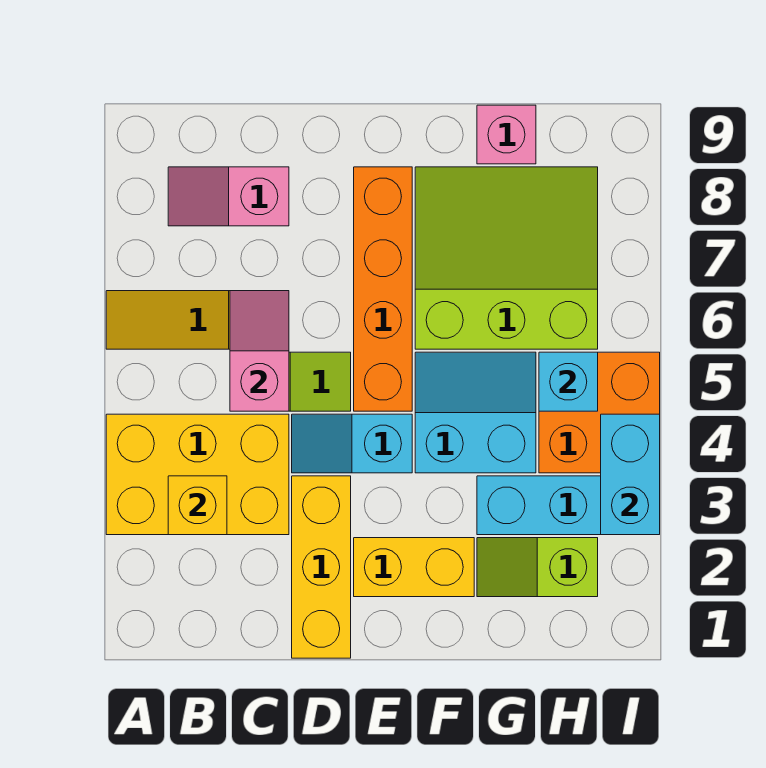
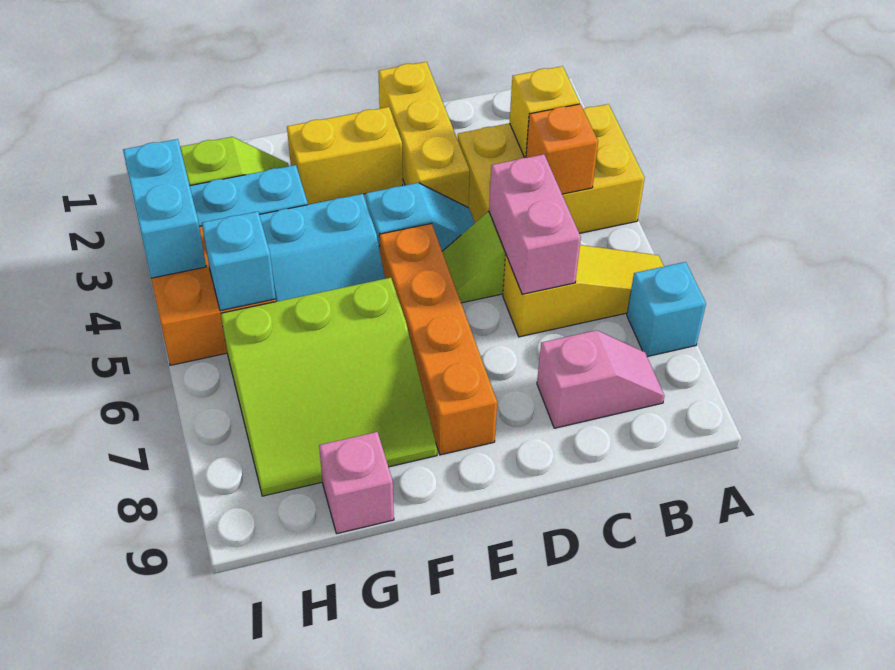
none -> cyan brick A7 level 1
none -> orange brick B4 level 2
pink slope C5:C6 level 2 top 5 -> pink brick C5:C6 level 2

